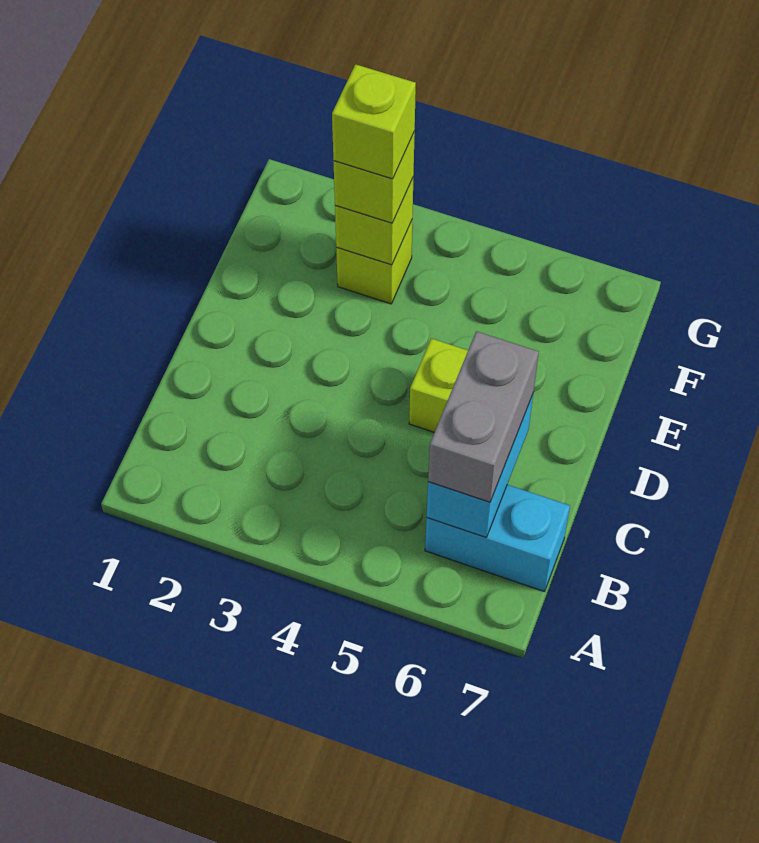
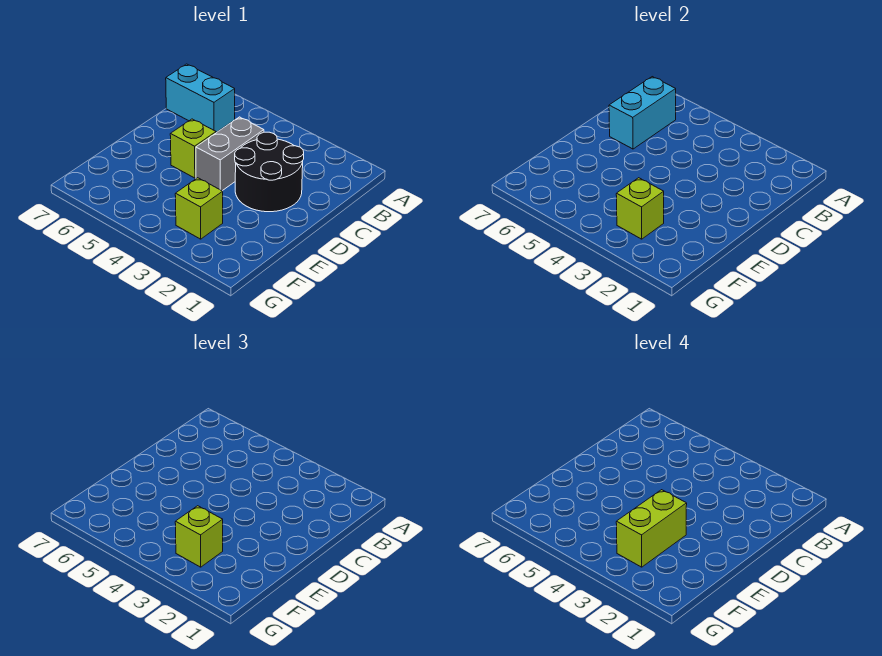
grey brick B6:C6 level 3 -> grey brick C4:D4 level 1
none -> black round brick C2:D3 level 1
lime brick F3 level 4 -> lime brick E3:F3 level 4

